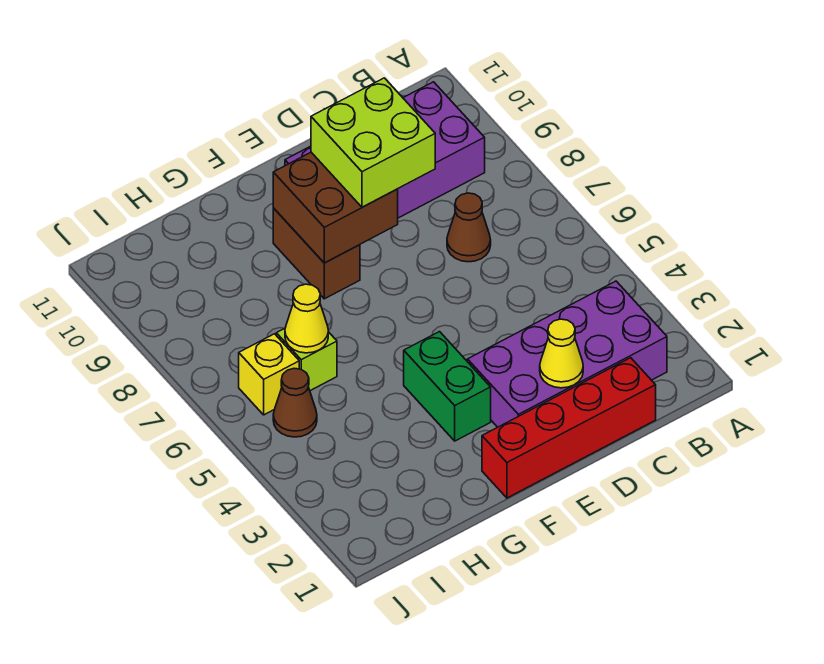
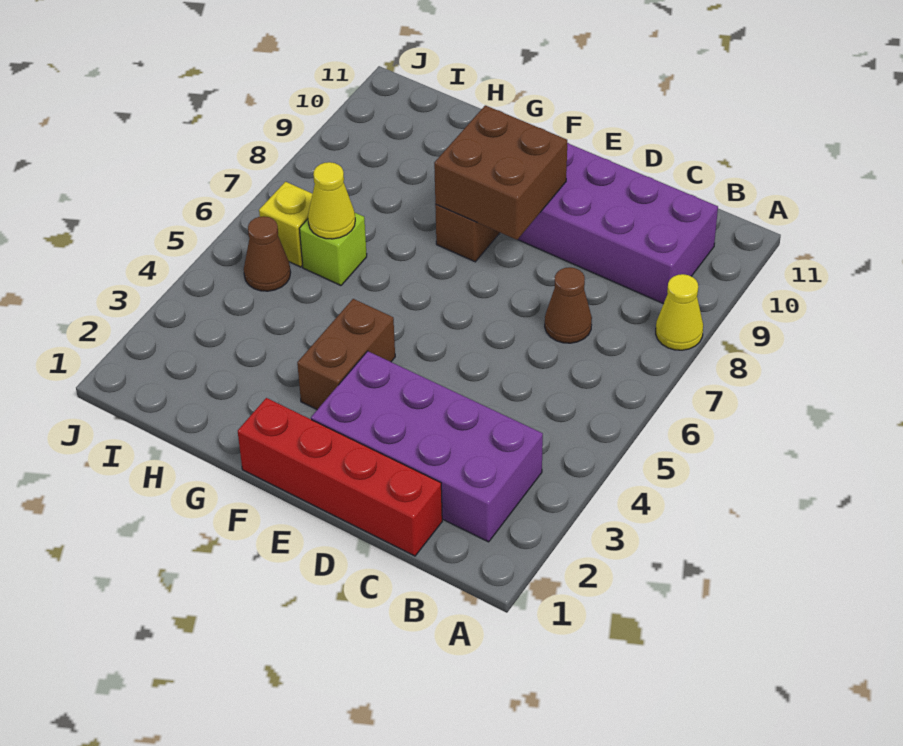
yellow cone D2 level 2 -> yellow cone A8 level 1
lime brick D8:E9 level 3 -> none
green brick F3:F4 level 1 -> brown brick F3:F4 level 1

